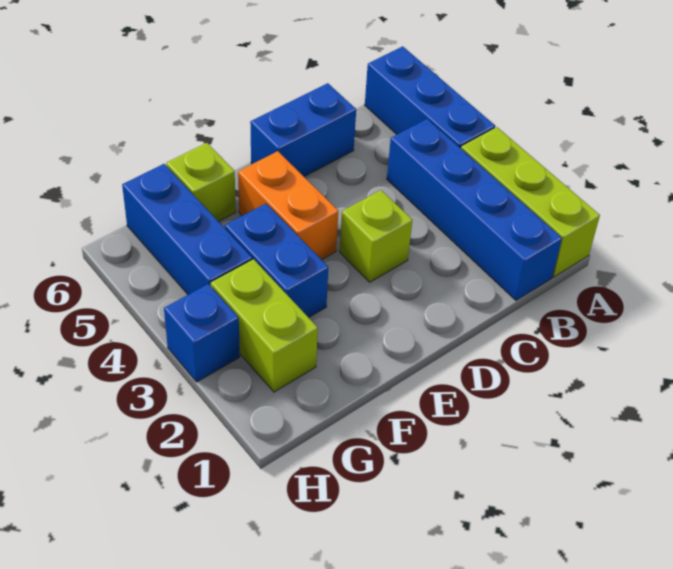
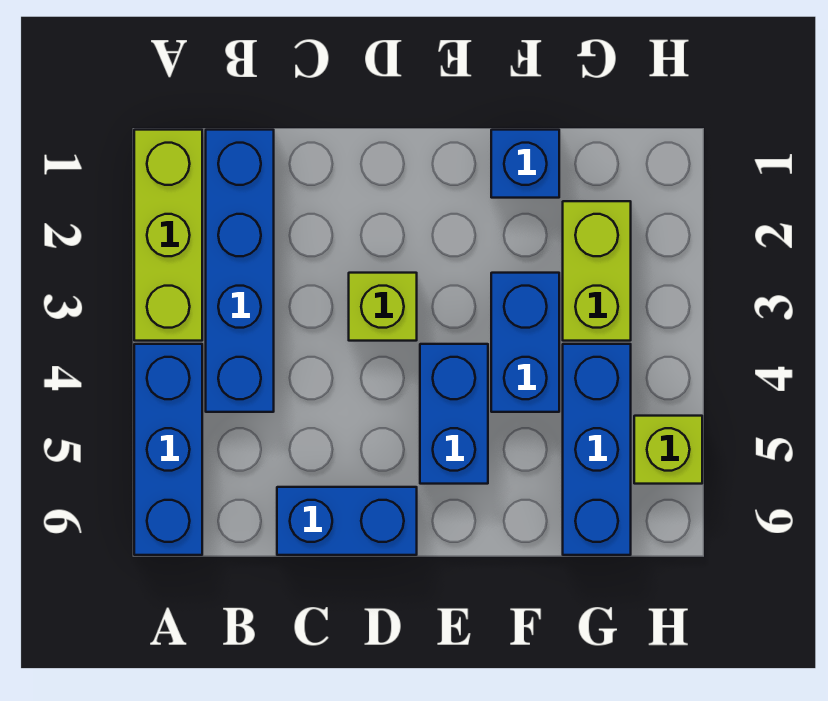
orange brick E4:E5 level 1 -> blue brick E4:E5 level 1
lime brick F6 level 1 -> lime brick H5 level 1
blue brick H3 level 1 -> blue brick F1 level 1

